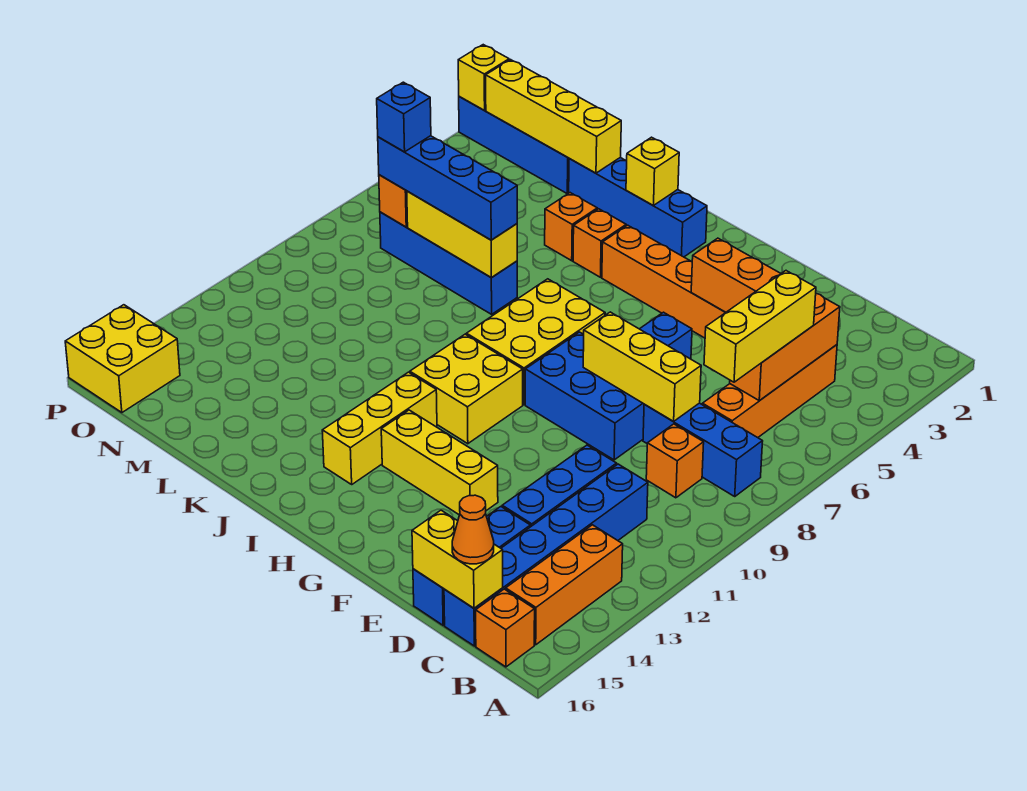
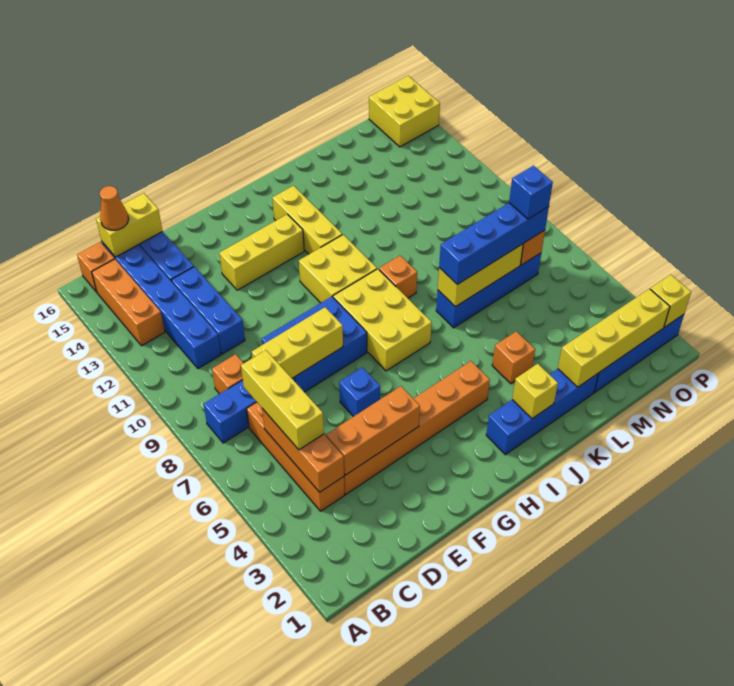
orange brick J4 level 1 -> orange brick J9 level 1

